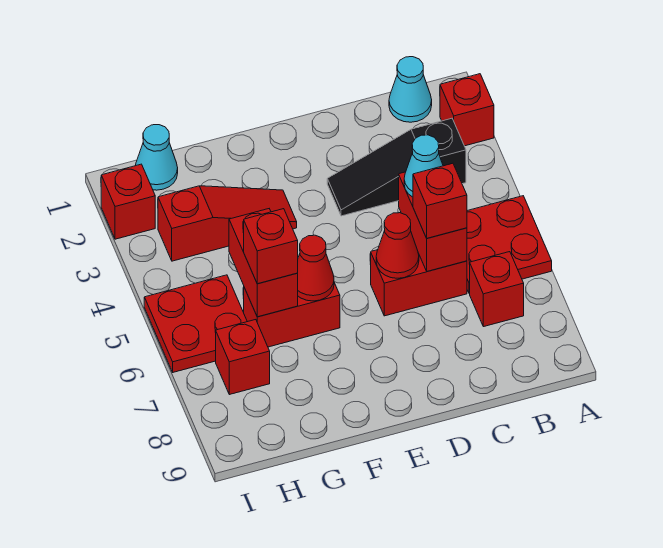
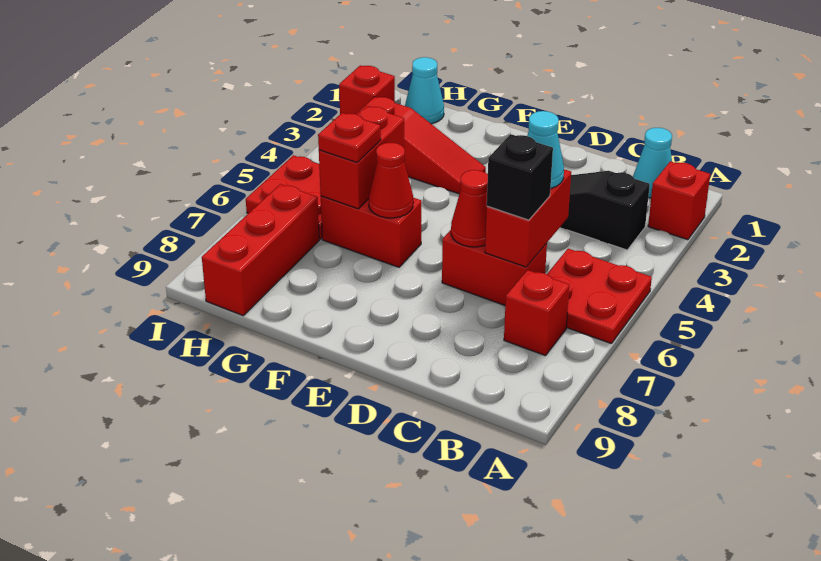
red brick C6 level 3 -> black brick C6 level 3
red brick G6 level 3 -> red plate G6 level 3
red brick H7 level 1 -> red brick H7:H9 level 1

